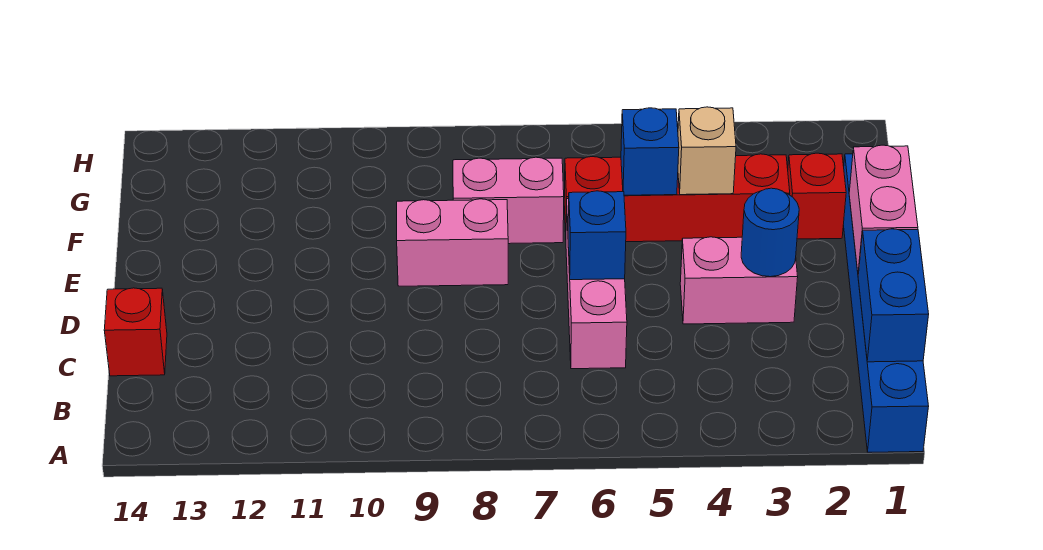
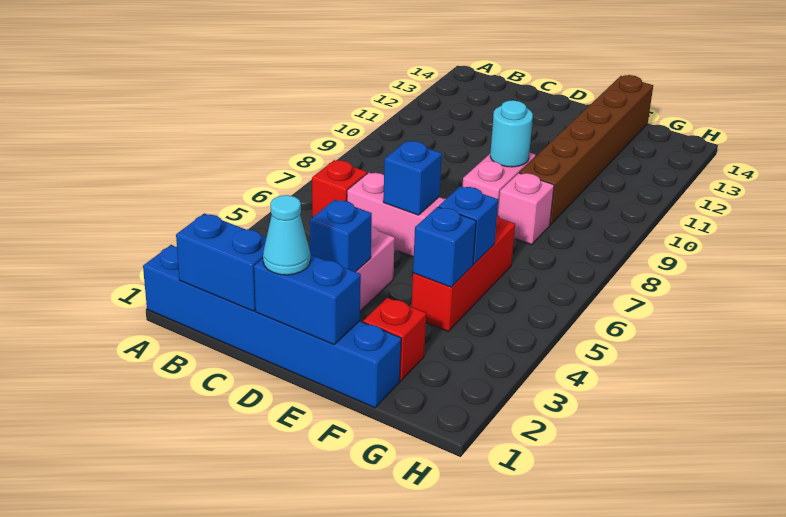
red brick C14 level 1 -> red brick B6 level 1
pink brick D1:E1 level 2 -> blue brick D1:E1 level 2
none -> cyan cone D1 level 3
blue round brick D3 level 2 -> blue brick D3 level 2
none -> cyan round brick E9 level 2
red brick F3:F6 level 1 -> red brick F4:F6 level 1
tan brick F4 level 2 -> blue brick F4 level 2
pink brick F7:F8 level 1 -> pink brick F8 level 1
none -> brown brick F9:F14 level 1

